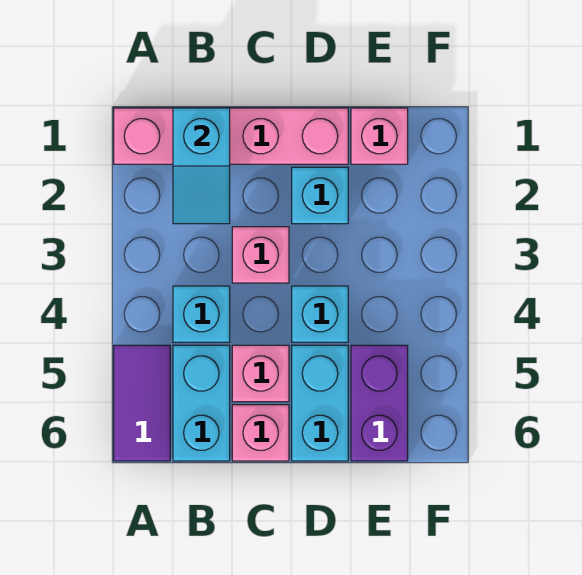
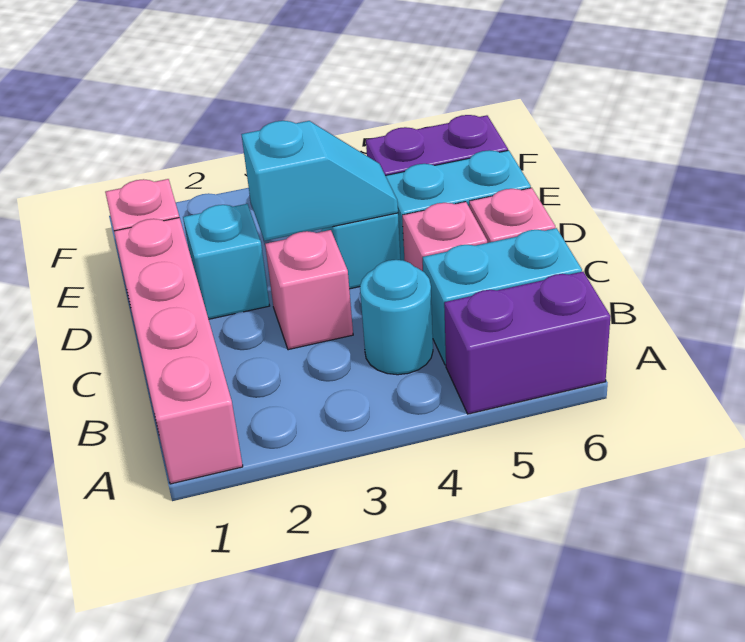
purple tile A5:A6 level 1 -> purple brick A5:A6 level 1
cyan slope B1:B2 level 2 top 1 -> cyan slope D3:D4 level 2 top 3
cyan brick B4 level 1 -> cyan round brick B4 level 1

